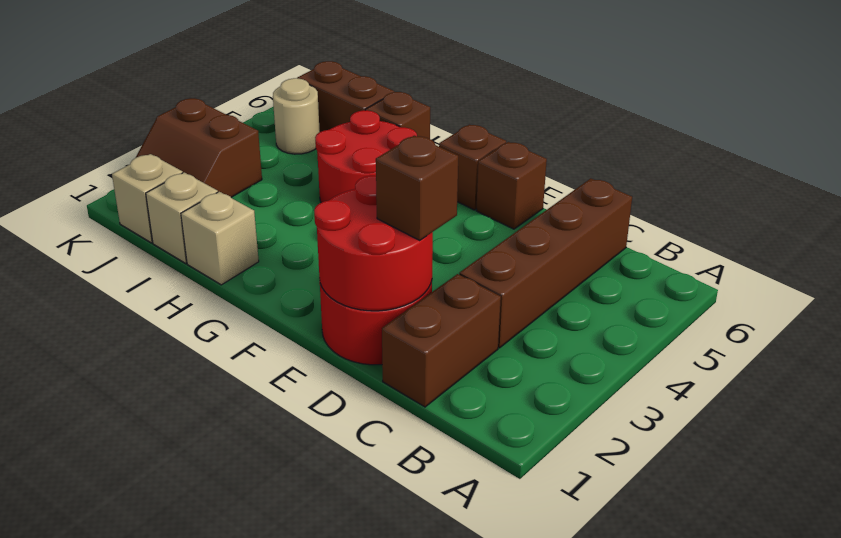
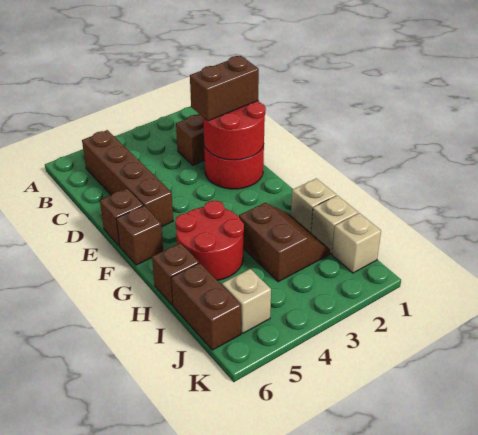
brown brick C3:C6 level 1 -> brown brick B5:E5 level 1
brown brick D2 level 3 -> brown brick D1:D2 level 3
brown slope J2:K3 level 1 top 3 -> brown slope H2:I3 level 1 top 3
tan round brick J5 level 1 -> tan brick J5 level 1

